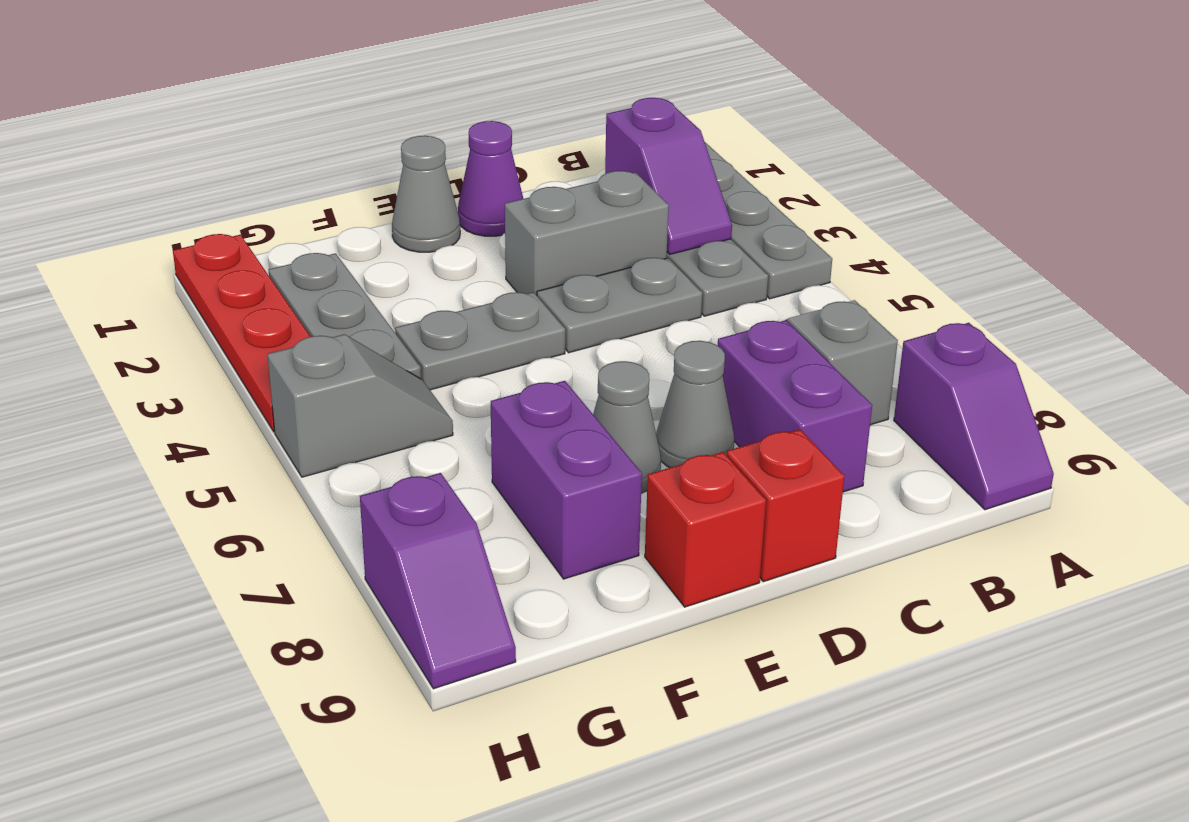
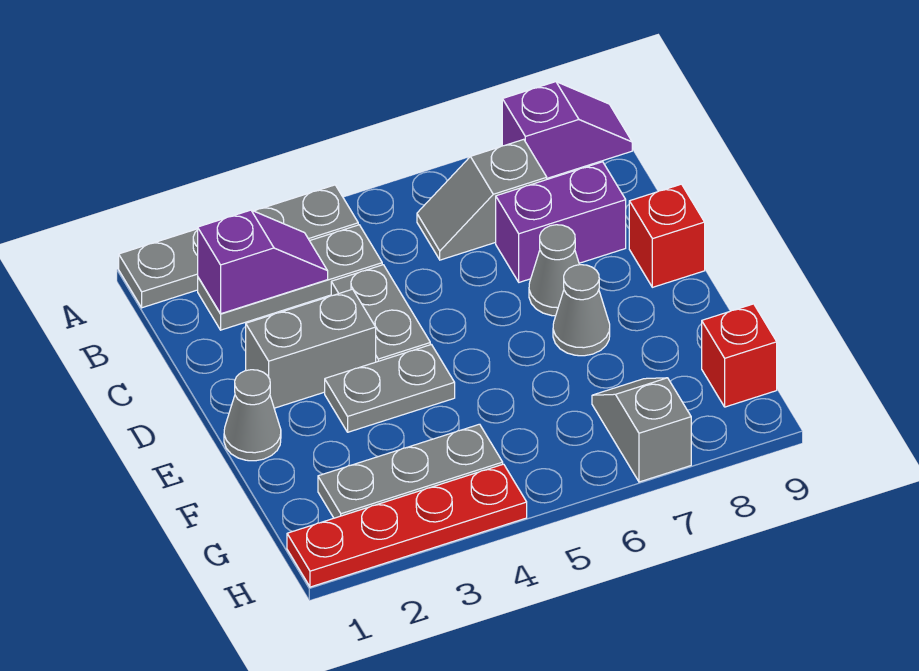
grey brick C3:D3 level 1 -> grey brick D2:D3 level 1
purple cone D1 level 1 -> none
grey plate E4:F4 level 1 -> grey plate E3:E4 level 1
red brick E9 level 1 -> red brick G9 level 1
purple brick F7:F8 level 1 -> none
grey slope G5:H5 level 1 top H -> grey slope G7:H7 level 1 top H
purple slope H8:H9 level 1 top 8 -> none

